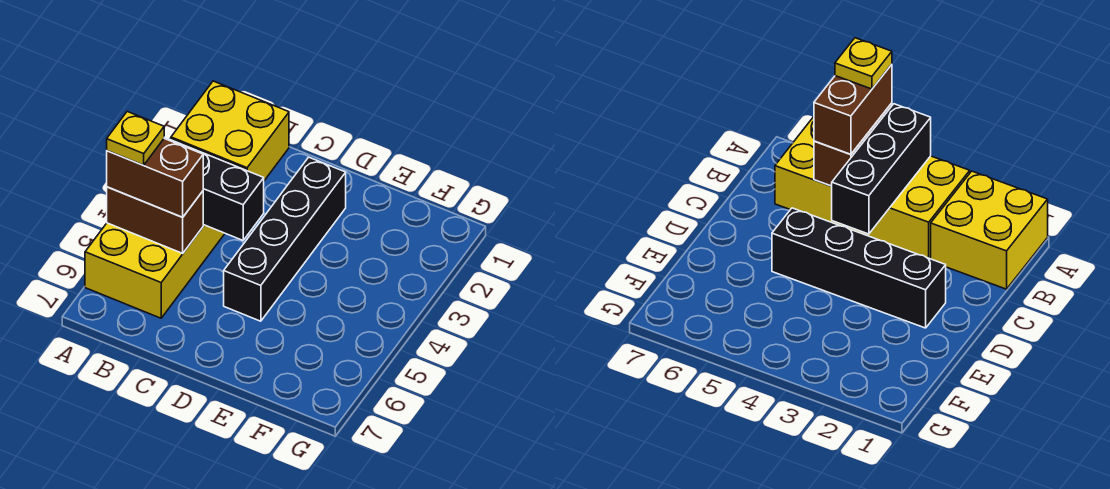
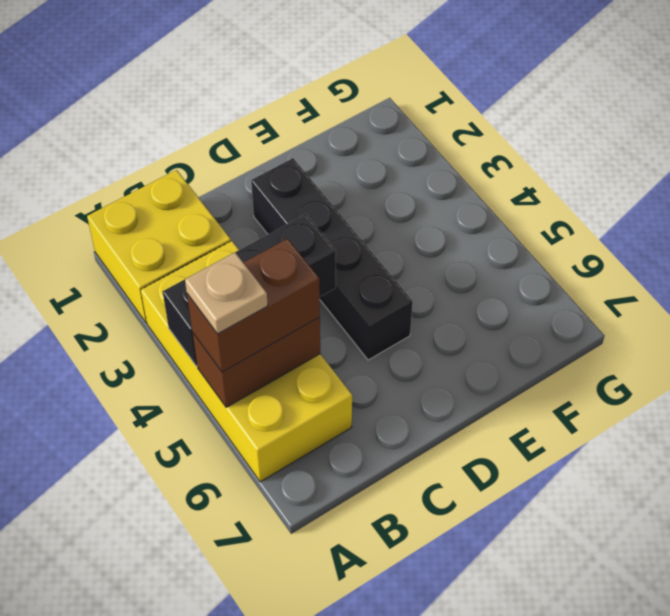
yellow plate A5 level 4 -> tan plate A5 level 4

